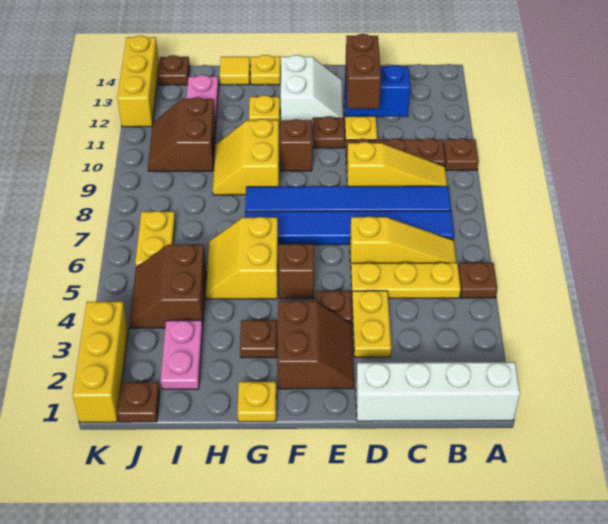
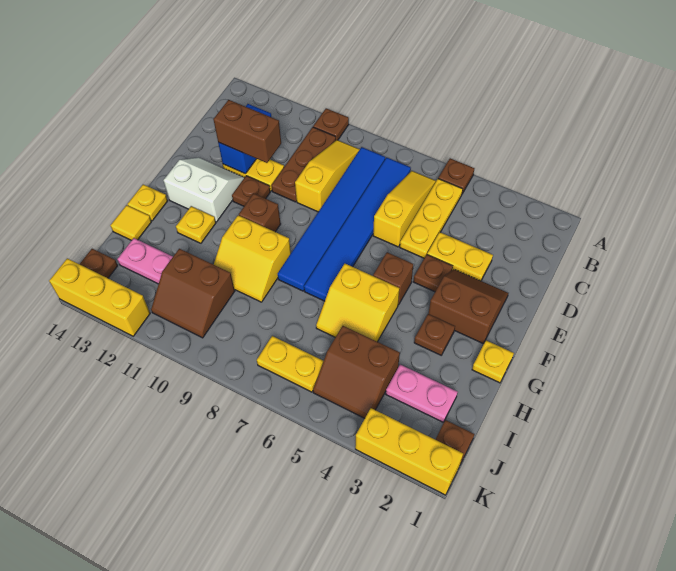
white brick A1:D1 level 1 -> none

